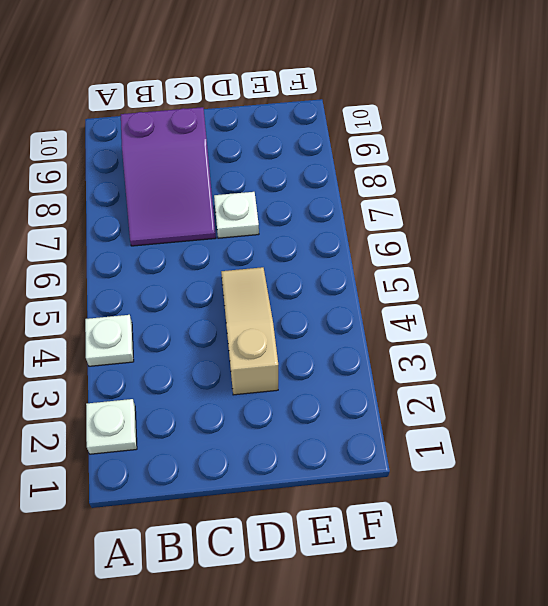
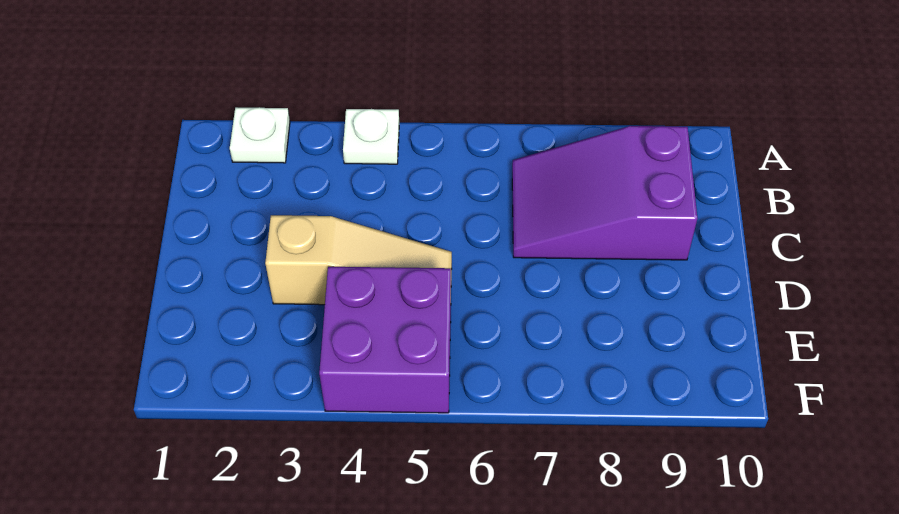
white plate D7 level 1 -> none
none -> purple brick E4:F5 level 1

